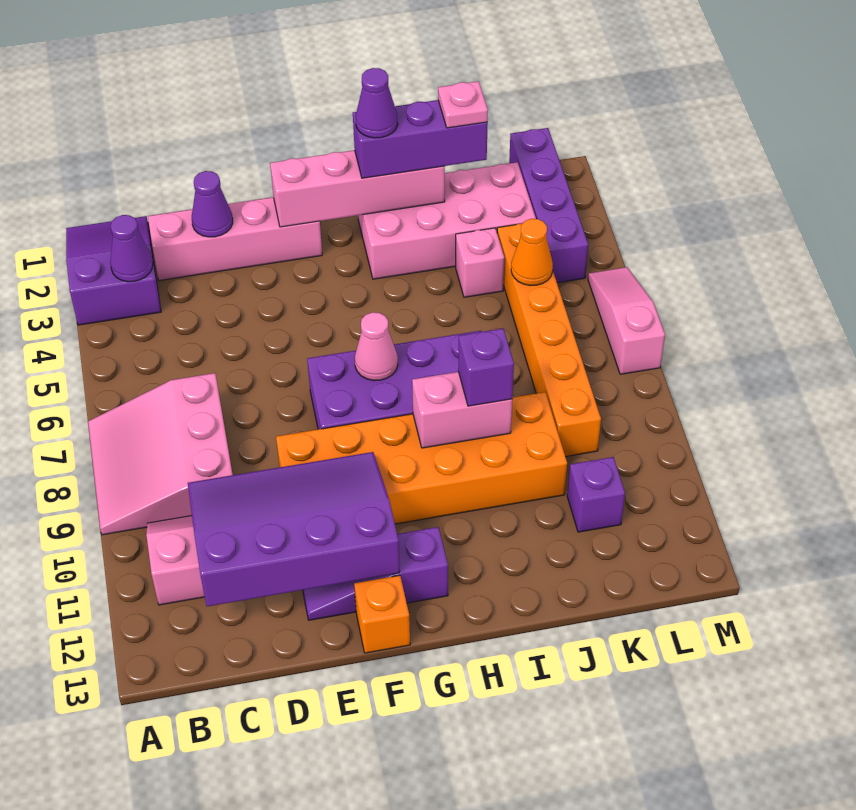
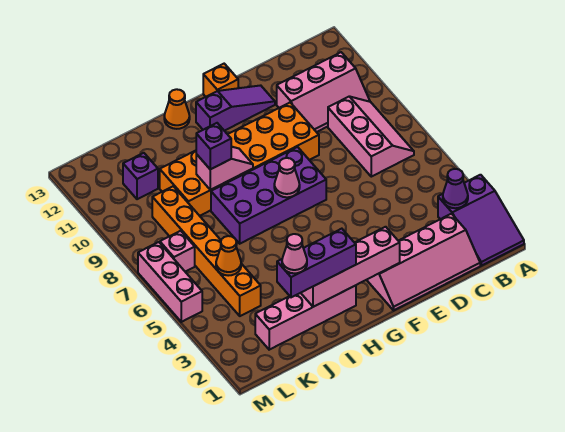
pink slope A7:C9 level 1 top C -> pink slope B7:C9 level 1 top C
purple slope C10:F12 level 2 top 12 -> none
purple cone D2 level 2 -> none
pink brick H2:K3 level 1 -> pink brick H2:K2 level 1
purple cone H2 level 4 -> none
pink brick H9:I9 level 2 -> pink slope H9:I9 level 2 top I
none -> orange cone H13 level 1
pink plate J2 level 4 -> pink cone J2 level 4
pink brick J4 level 1 -> pink brick L7 level 1
purple brick L1:L4 level 1 -> none
pink slope M5:M7 level 1 top 7 -> pink brick M5:M7 level 1

